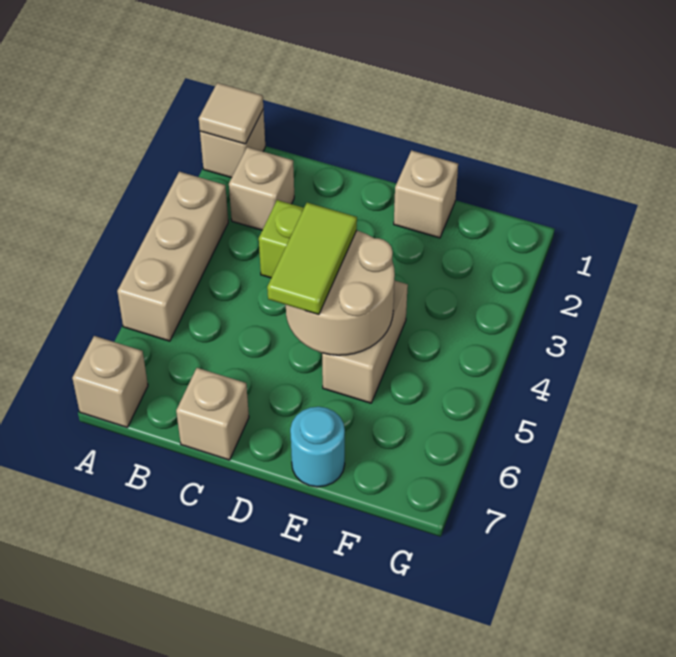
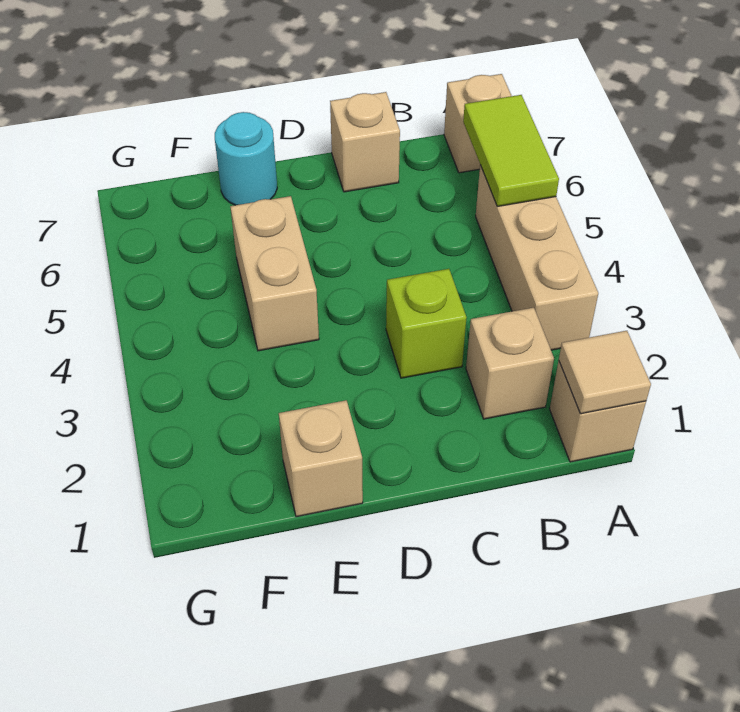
tan round brick D4:E5 level 2 -> none
lime tile D4:D5 level 3 -> lime tile A5:A6 level 2

